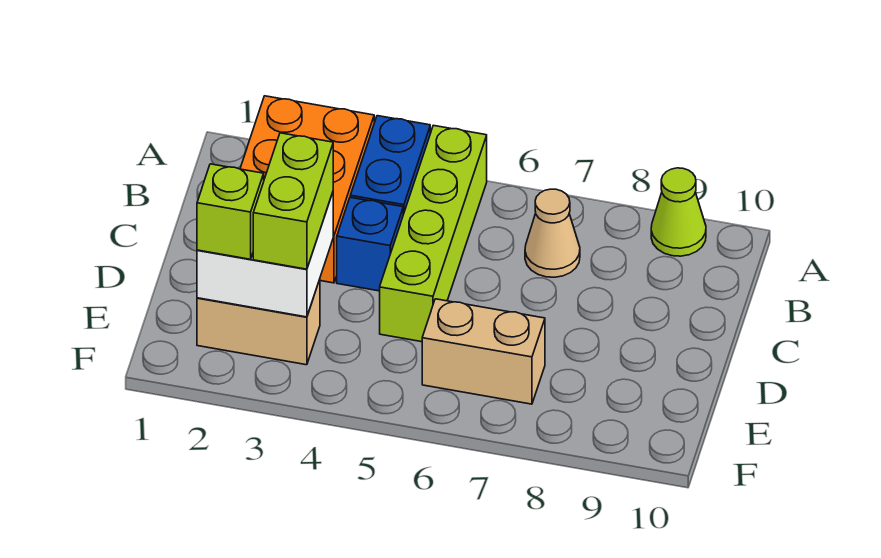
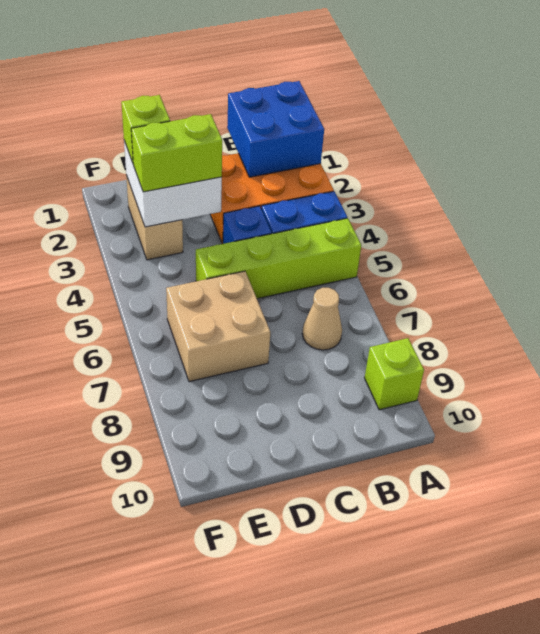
none -> blue brick A1:B2 level 2
lime cone A9 level 1 -> lime brick A9 level 1
tan brick E6:E7 level 1 -> tan brick D6:E7 level 1

